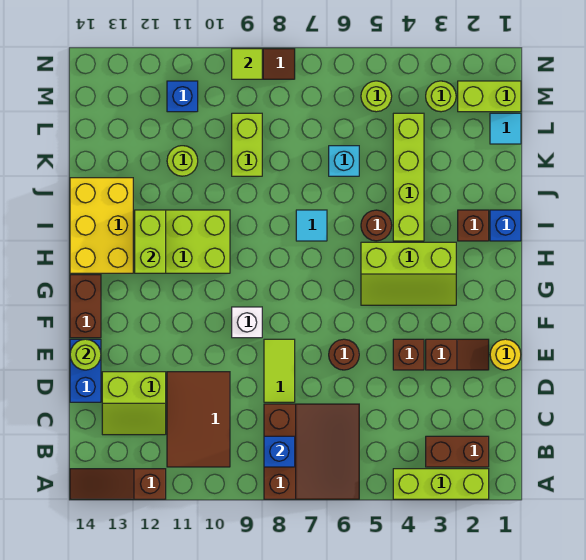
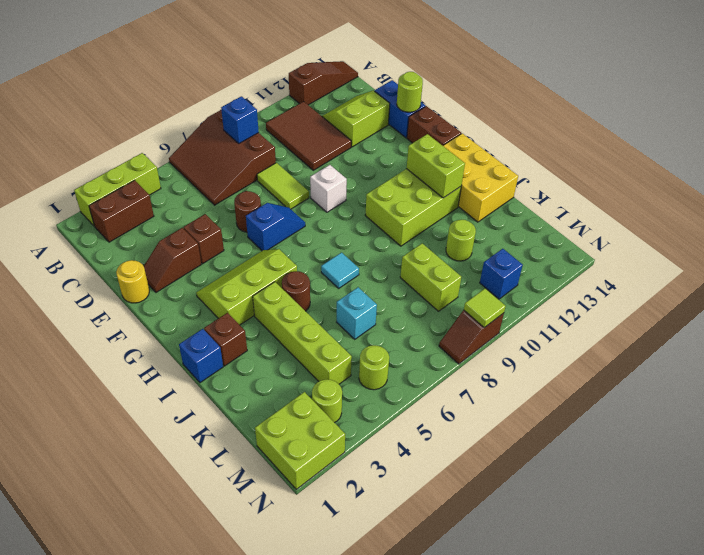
none -> blue slope F6:F7 level 1 top 6
cyan tile L1 level 1 -> none
lime brick M1:M2 level 1 -> lime brick M1:N2 level 1

